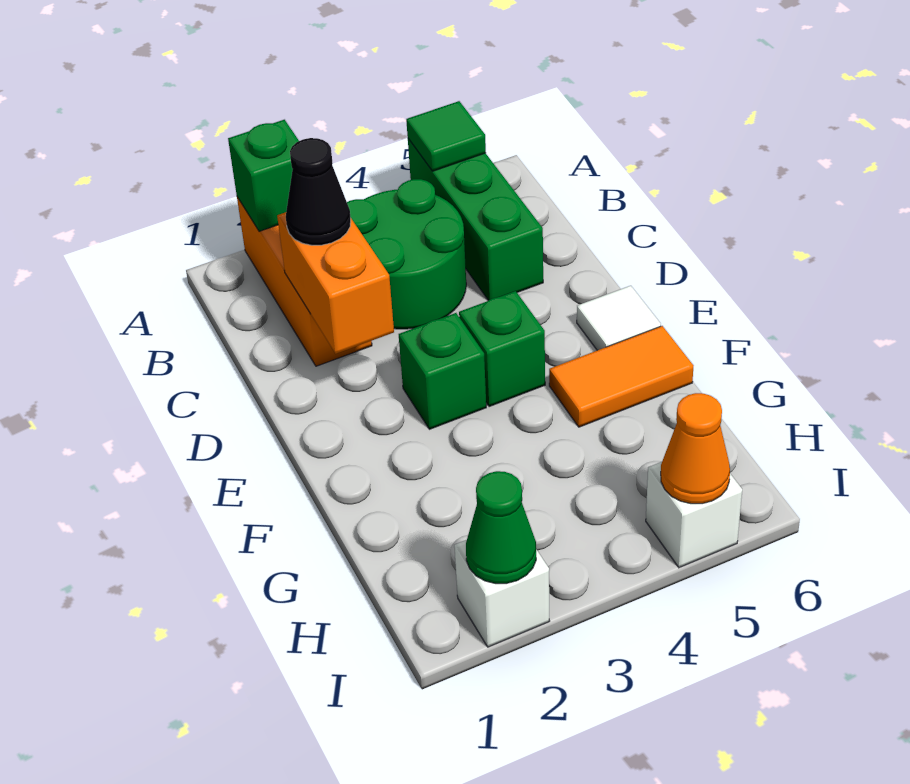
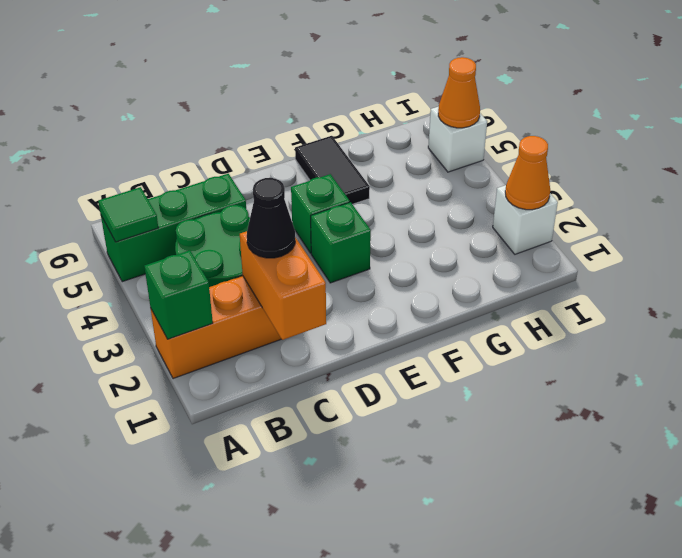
orange brick C2:D2 level 2 -> orange brick C1:C2 level 2
white tile E6 level 1 -> none
orange tile F5:F6 level 1 -> black tile F5:F6 level 1
green cone I2 level 2 -> orange cone I2 level 2

